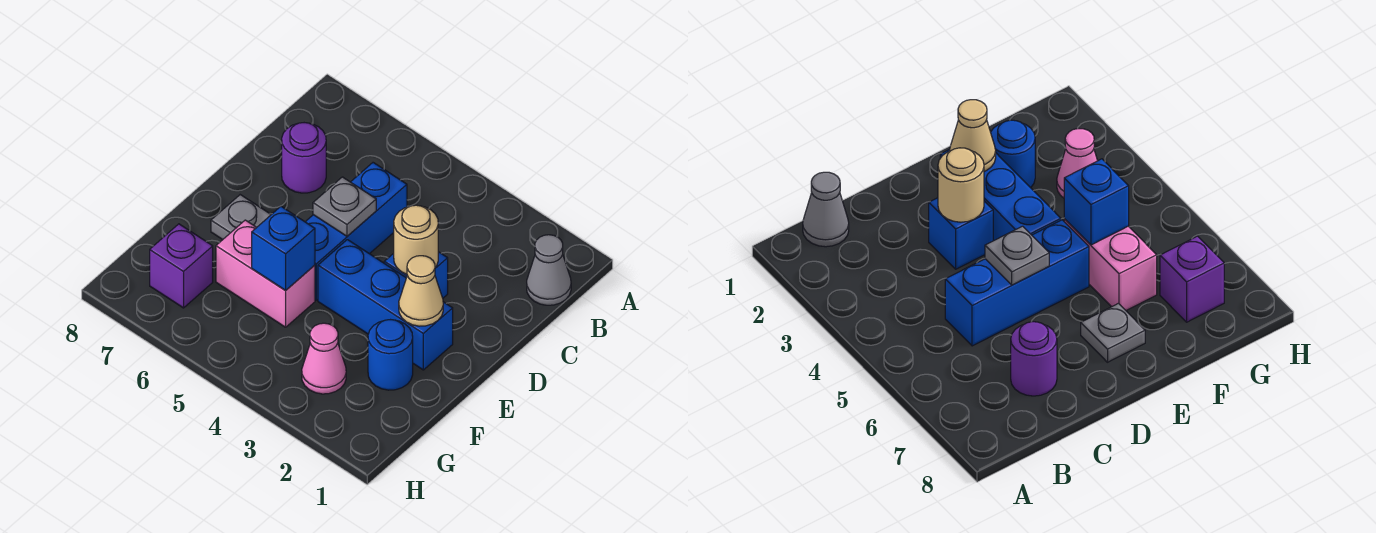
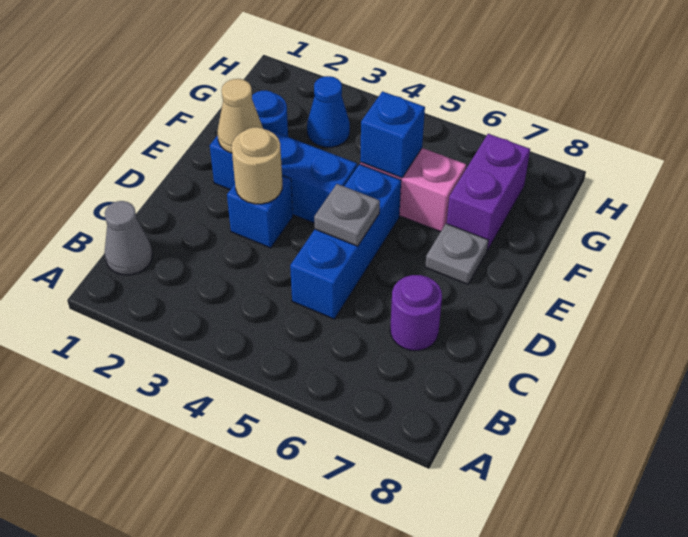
pink cone G3 level 1 -> blue cone G3 level 1
purple brick G7 level 1 -> purple brick F7:G7 level 1

